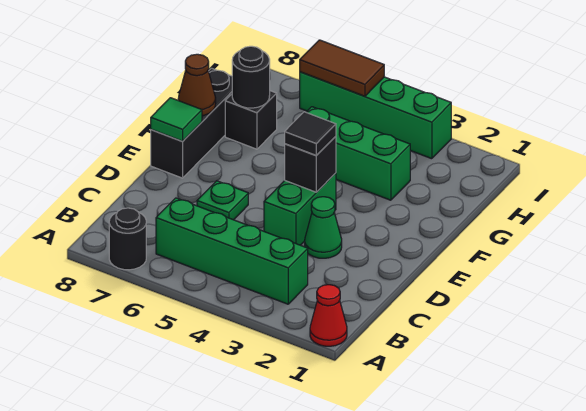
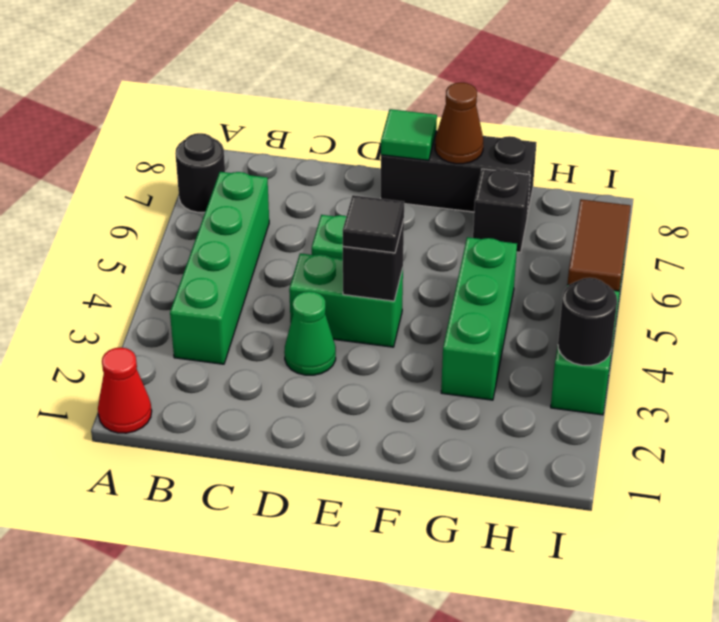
black round brick G7 level 2 -> black round brick I3 level 2

